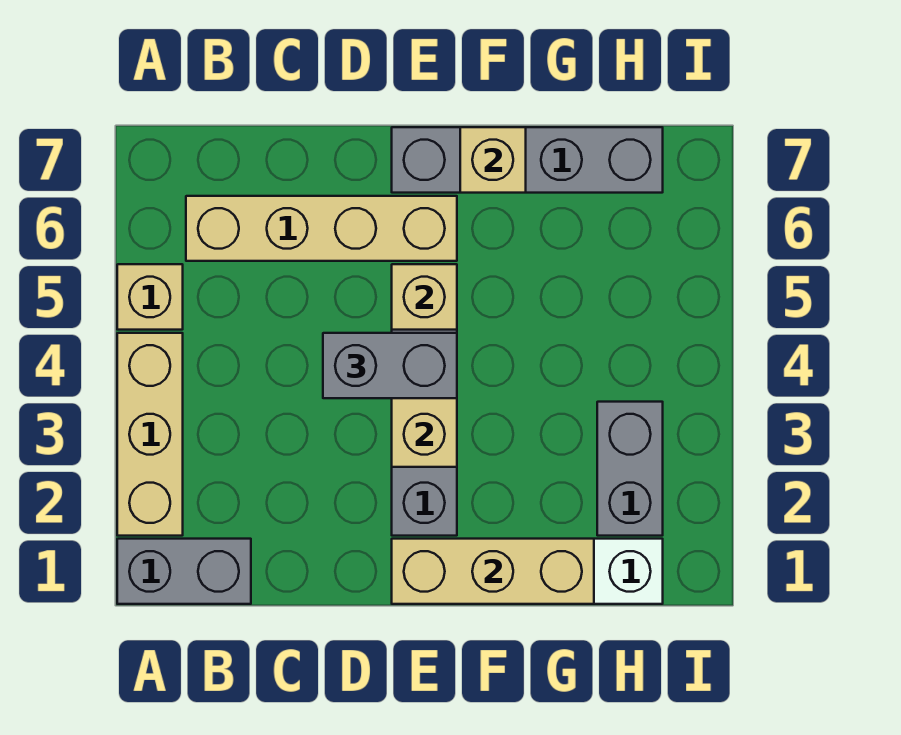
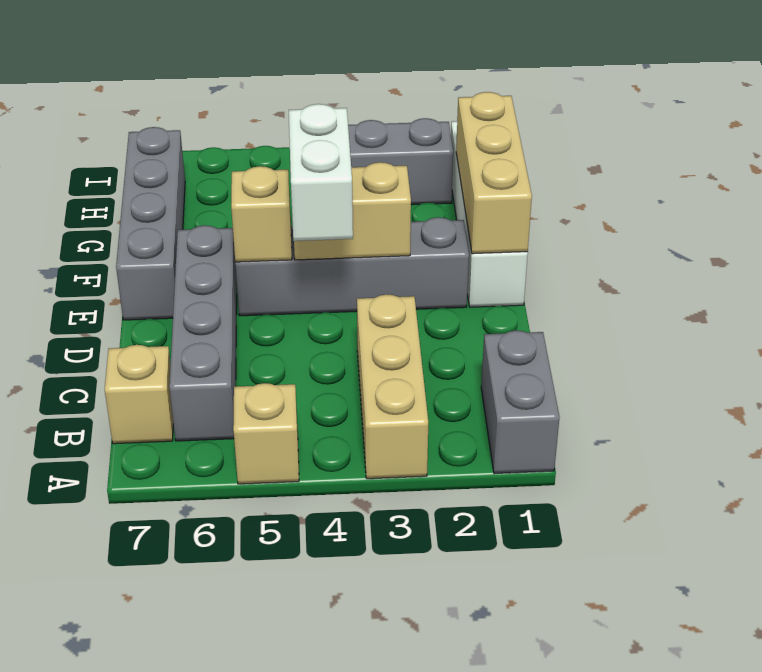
tan brick A2:A4 level 1 -> tan brick A3:C3 level 1
tan brick B6:E6 level 1 -> grey brick B6:E6 level 1
grey brick D4:E4 level 3 -> white brick D4:E4 level 3
tan brick F7 level 2 -> tan brick B7 level 1

